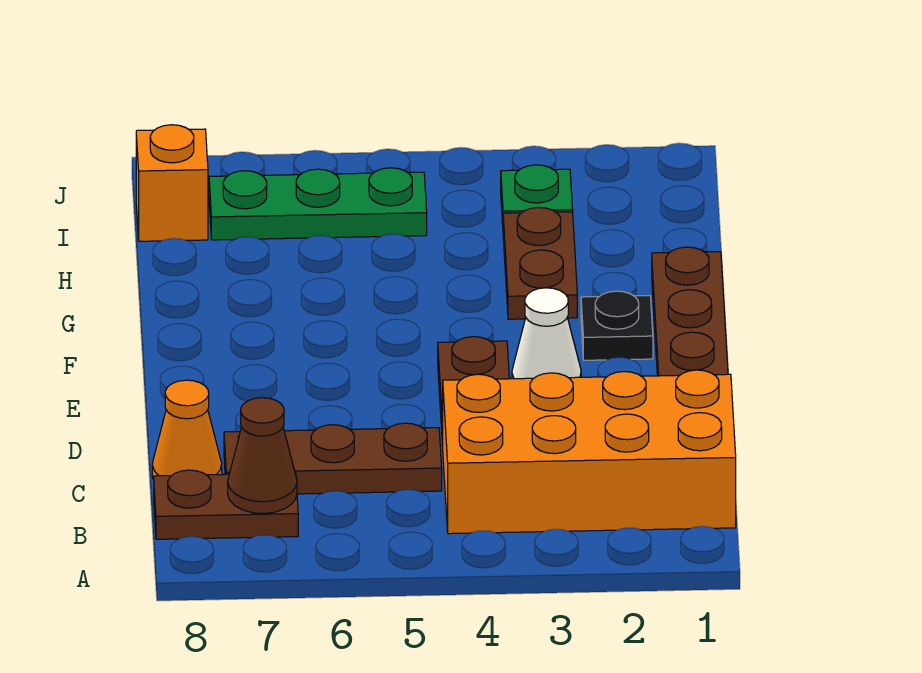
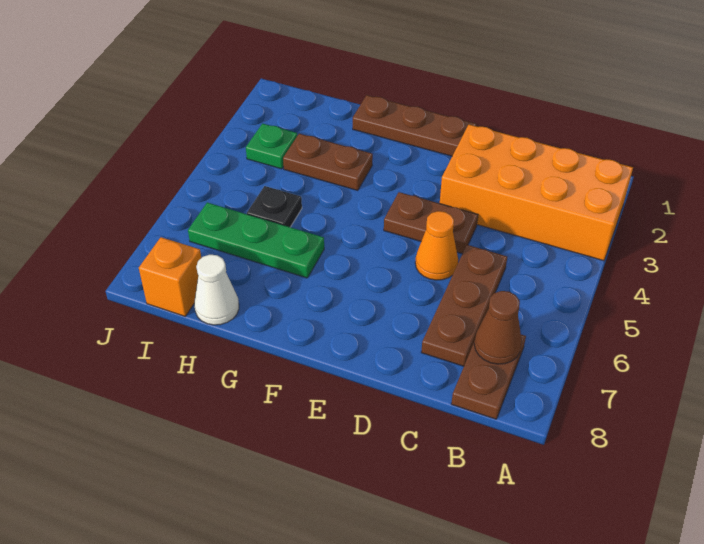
orange brick B1:C4 level 1 -> orange brick A2:D3 level 1
orange cone C8 level 1 -> orange cone D5 level 1
white cone E3 level 1 -> white cone H8 level 1
black plate F2 level 1 -> black plate H5 level 1
green plate I5:I7 level 1 -> green plate G6:I6 level 1

